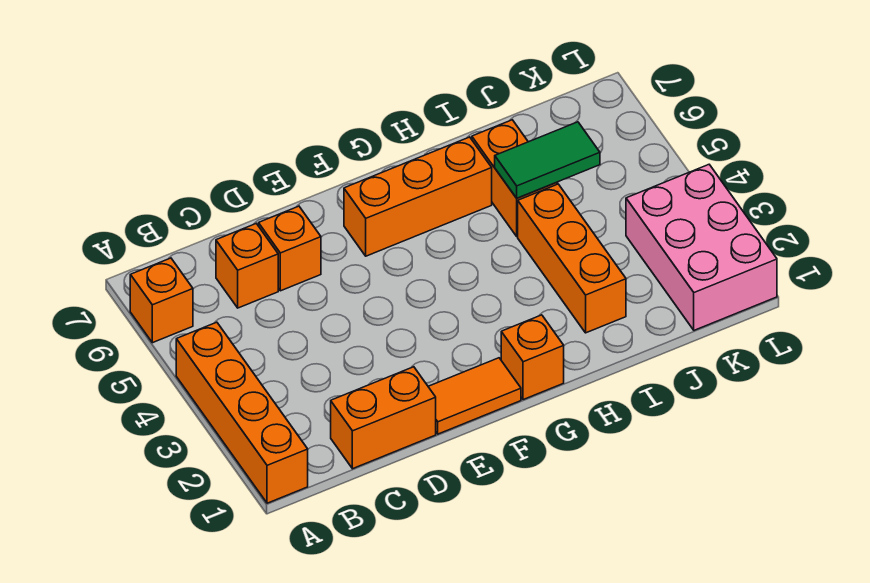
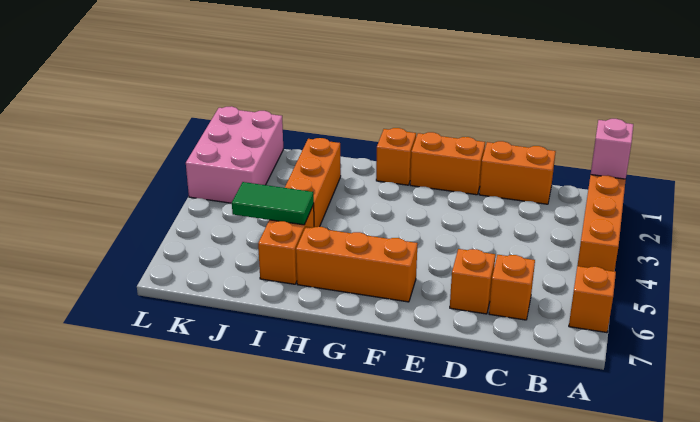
none -> pink brick A1 level 2
orange tile E1:F1 level 1 -> orange brick E1:F1 level 1

